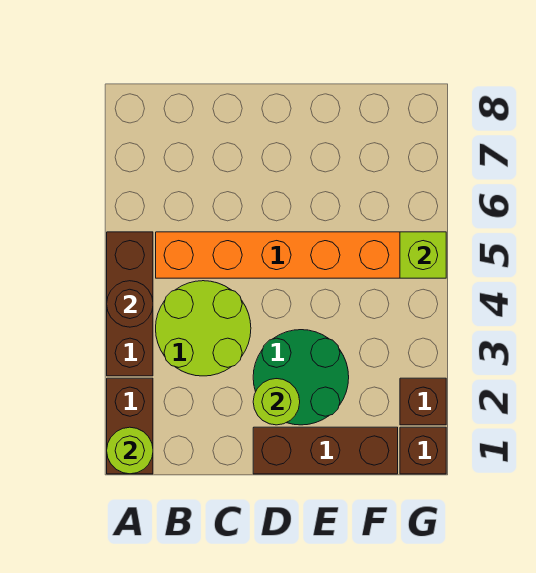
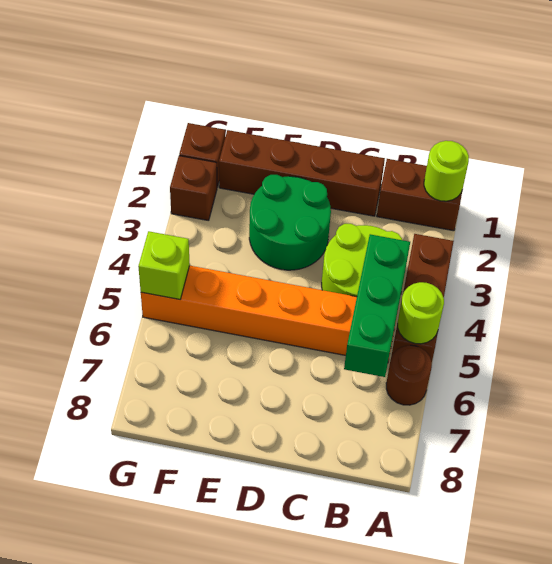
brown brick A1:A2 level 1 -> brown brick A1:B1 level 1
brown round brick A4 level 2 -> brown round brick A6 level 1
none -> green brick B4:B6 level 2
brown brick D1:F1 level 1 -> brown brick C1:F1 level 1
lime round brick D2 level 2 -> lime round brick A5 level 2

